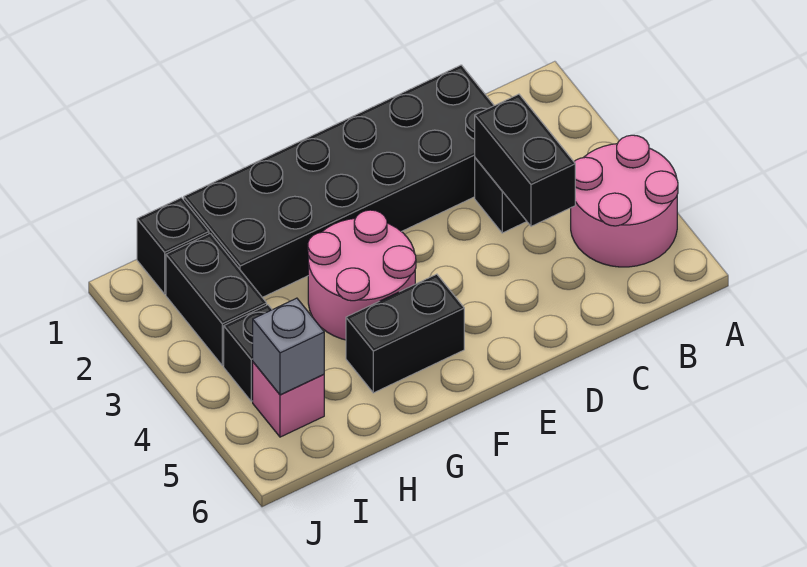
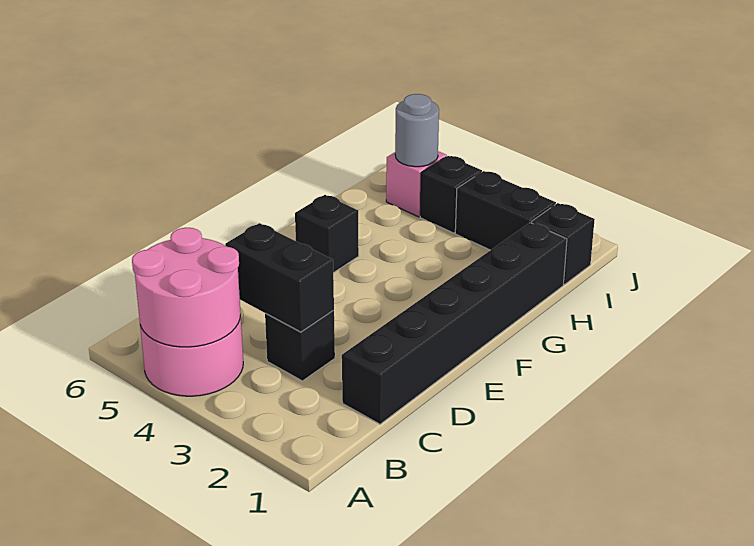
black brick C1:H2 level 1 -> black brick C1:H1 level 1
pink round brick F3:G4 level 1 -> pink round brick A4:B5 level 2
black brick F5:G5 level 1 -> black brick F5 level 1
grey brick I5 level 2 -> grey round brick I5 level 2

